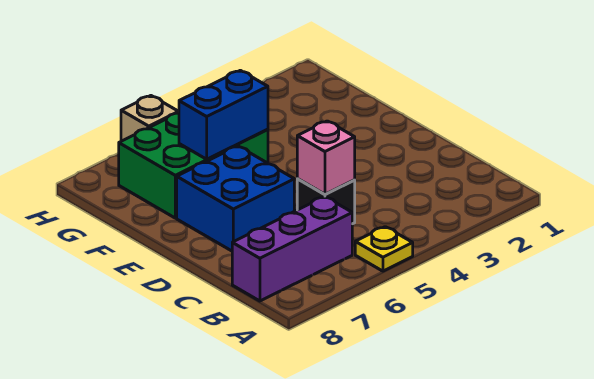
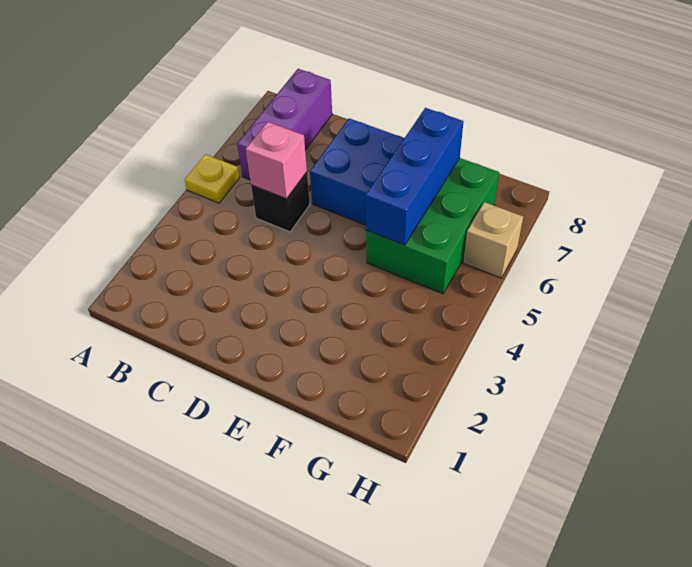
blue brick F5:F6 level 2 -> blue brick F5:F7 level 2

